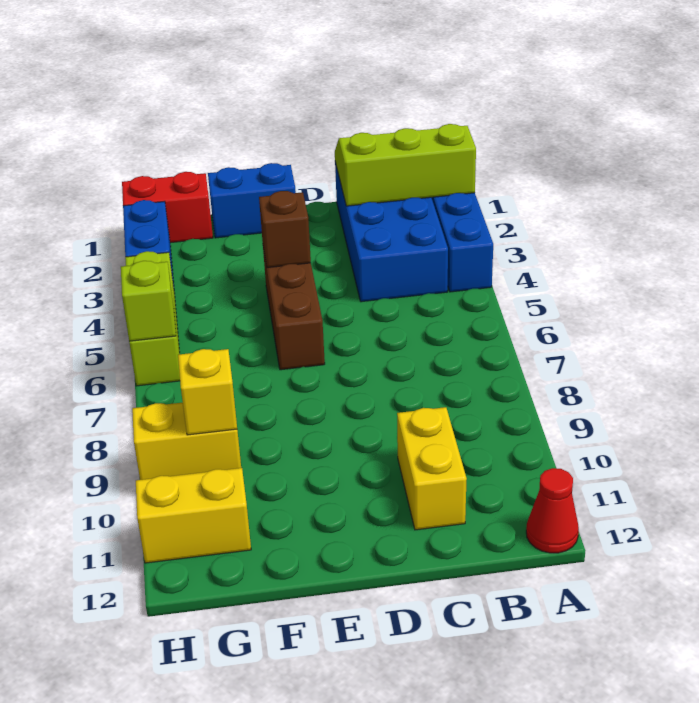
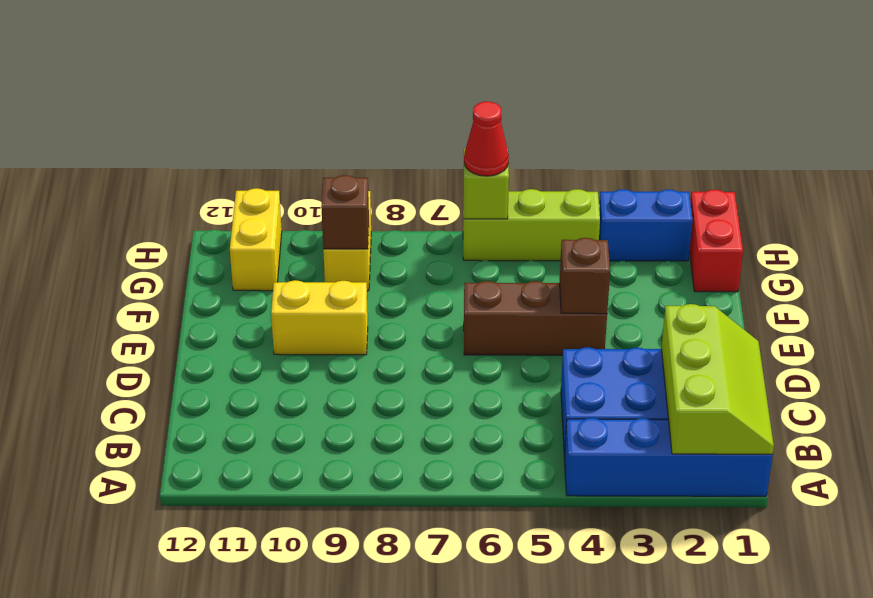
red cone A12 level 1 -> red cone H6 level 3
yellow brick C10:C11 level 1 -> yellow brick E9:E10 level 1
blue brick E1:F1 level 1 -> none
yellow brick G9 level 2 -> brown brick G9 level 2

